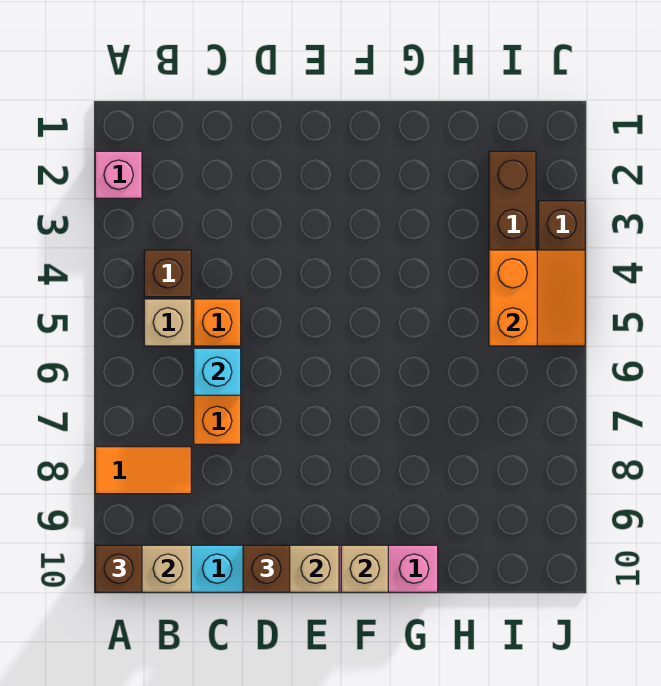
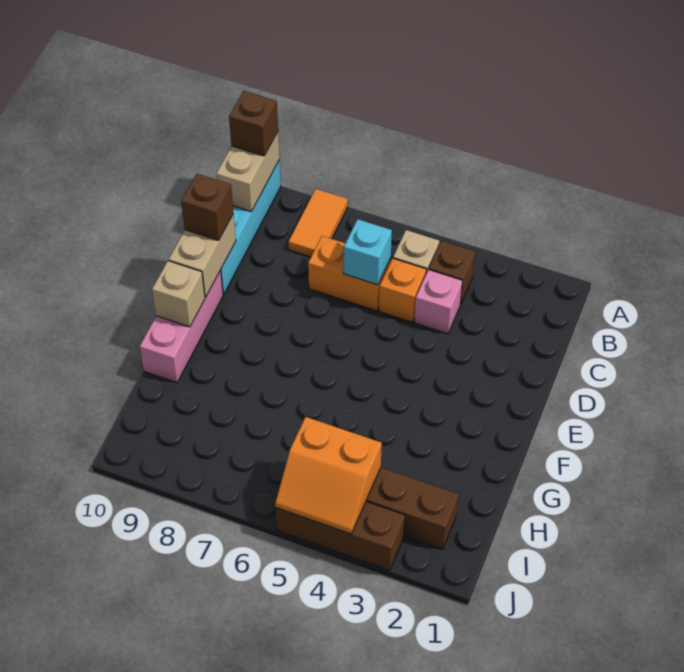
pink brick A2 level 1 -> pink brick C4 level 1

